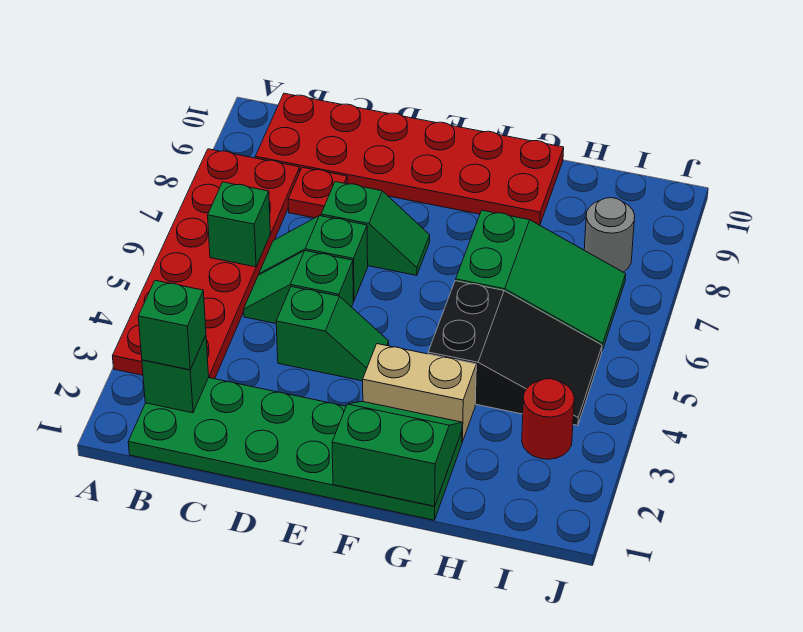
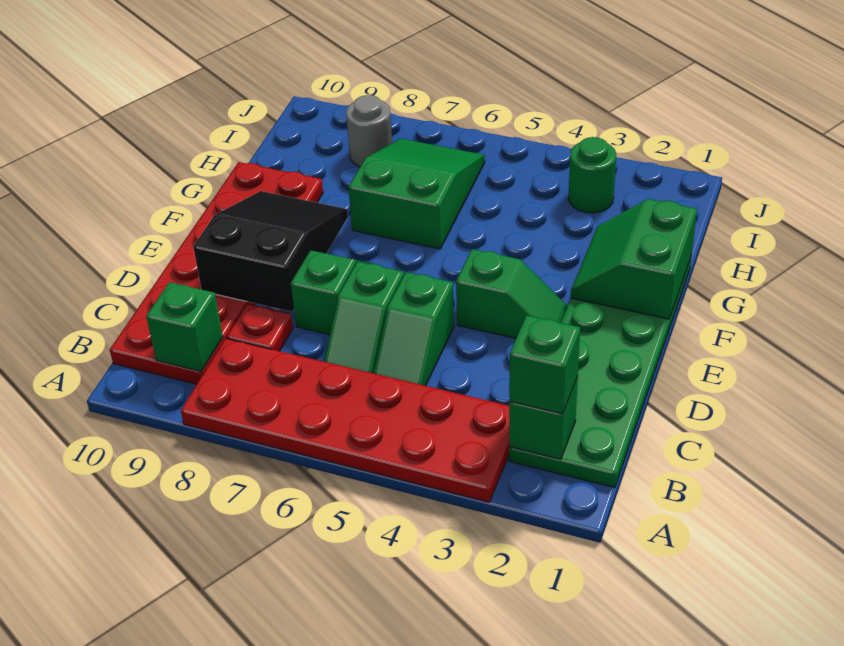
green brick B6 level 2 -> green brick B9 level 2
green slope D4:E4 level 1 top D -> green slope E3:E4 level 1 top 4
tan brick F3:G3 level 1 -> none
black slope G4:I5 level 1 top G -> black slope D8:F9 level 2 top D
red round brick I3 level 1 -> green round brick I3 level 1

